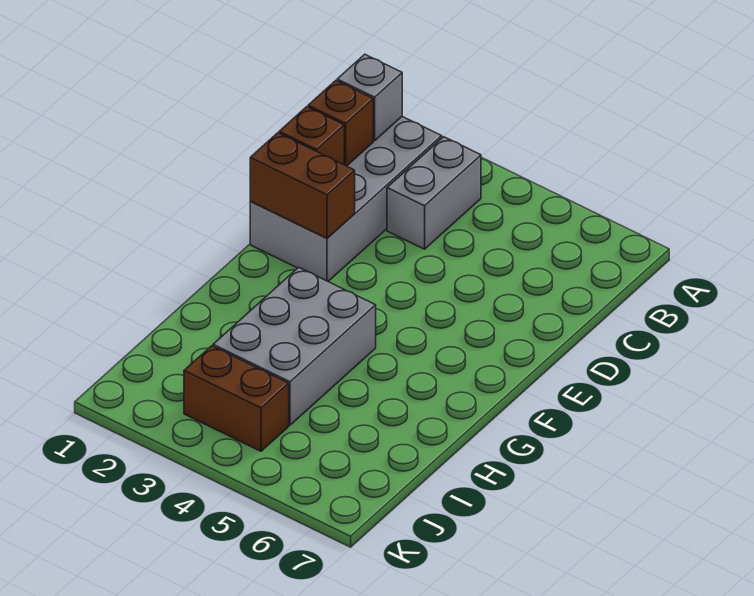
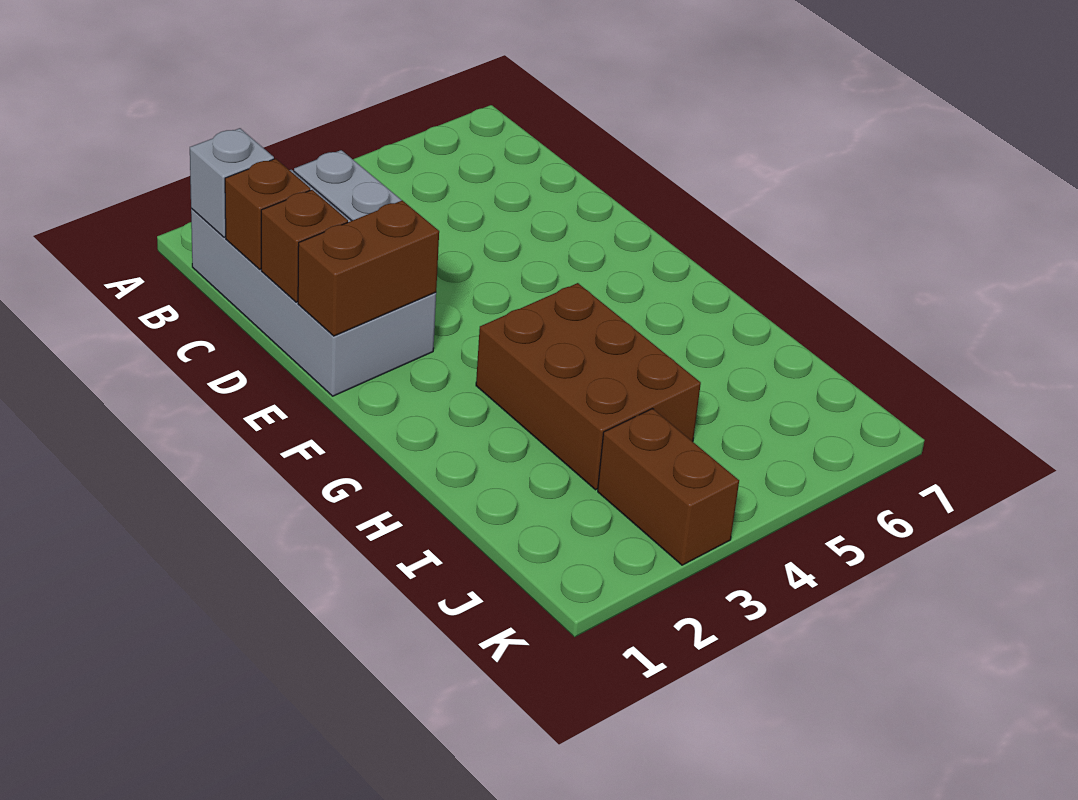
grey brick G3:I4 level 1 -> brown brick G3:I4 level 1
brown brick J3:J4 level 1 -> brown brick J3:K3 level 1

